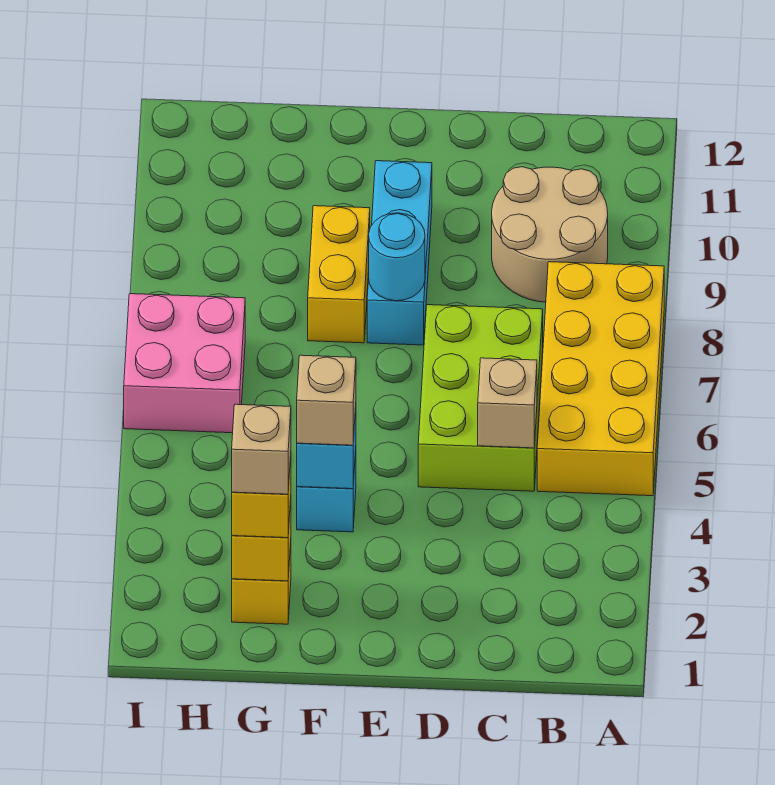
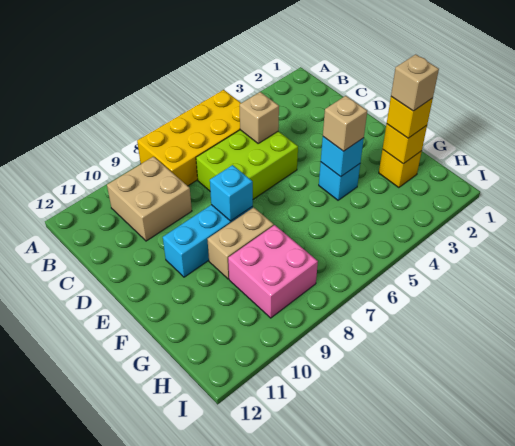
tan round brick B9:C10 level 1 -> tan brick B9:C10 level 1
cyan round brick E8 level 2 -> cyan brick E8 level 2
yellow brick F8:F9 level 1 -> tan brick F8:F9 level 1
pink brick H6:I7 level 1 -> pink brick G8:H9 level 1

